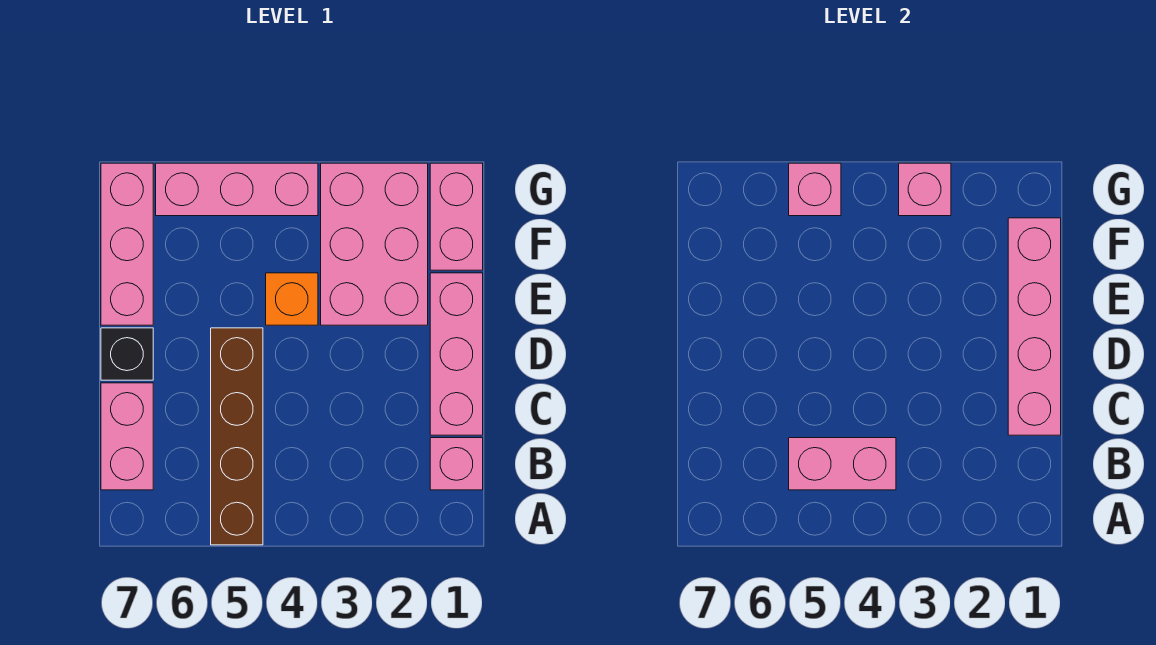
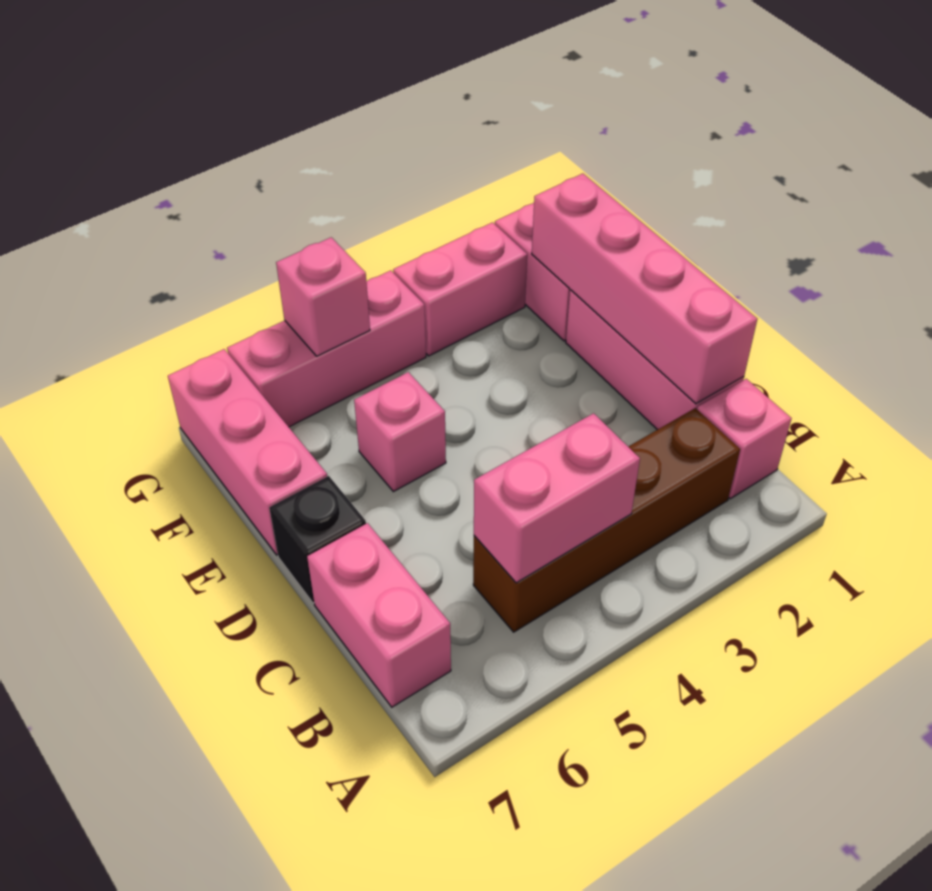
brown brick A5:D5 level 1 -> brown brick B2:B5 level 1
pink brick E2:G3 level 1 -> pink brick G2:G3 level 1
orange brick E4 level 1 -> none
pink brick G3 level 2 -> pink brick E5 level 1

